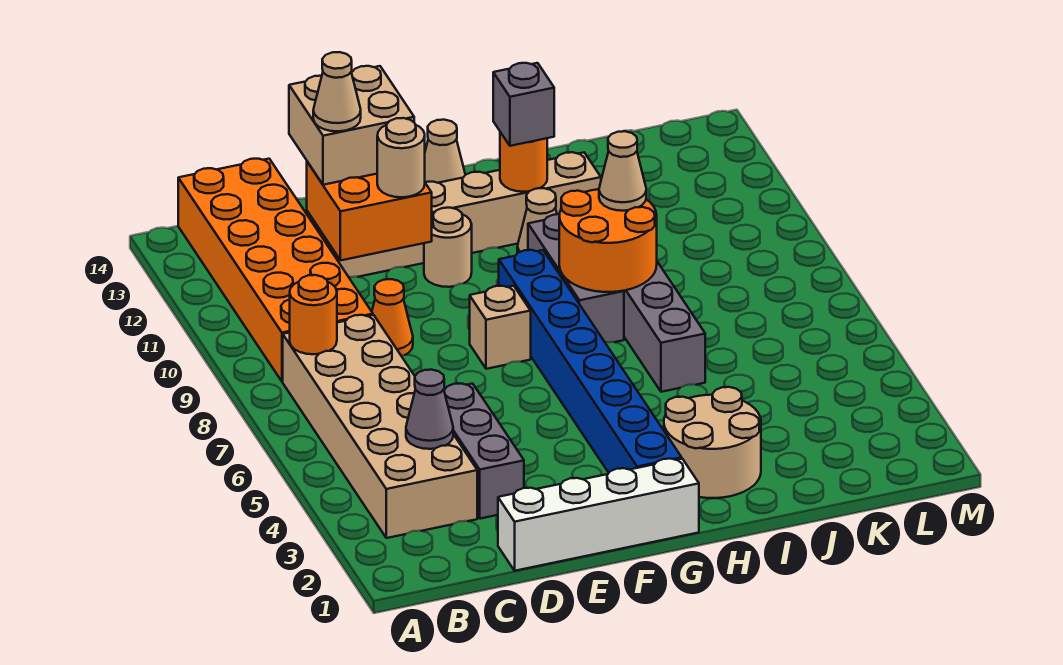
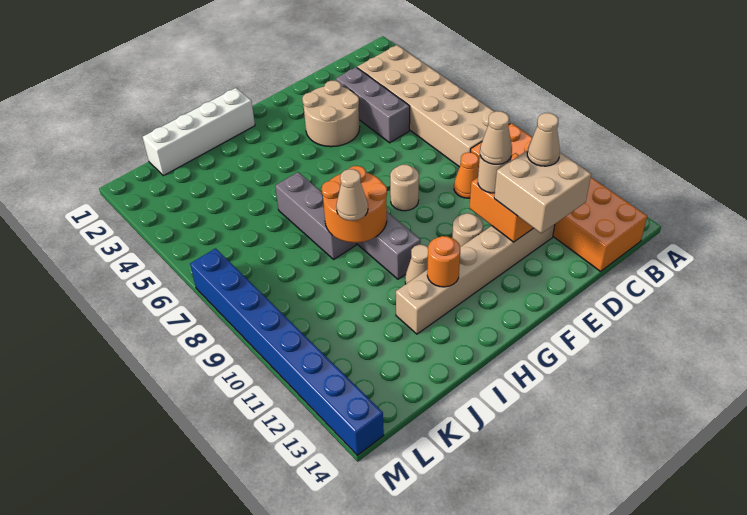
orange round brick B8 level 2 -> none
grey cone C4 level 2 -> none
white brick D1:G1 level 1 -> white brick H1:K1 level 1
tan brick F8 level 1 -> tan round brick F8 level 1
blue brick G2:G9 level 1 -> blue brick M7:M14 level 1
tan cone G14 level 1 -> tan cone E11 level 4
tan round brick H2:I3 level 1 -> tan round brick E3:F4 level 1
grey brick H12 level 3 -> none

